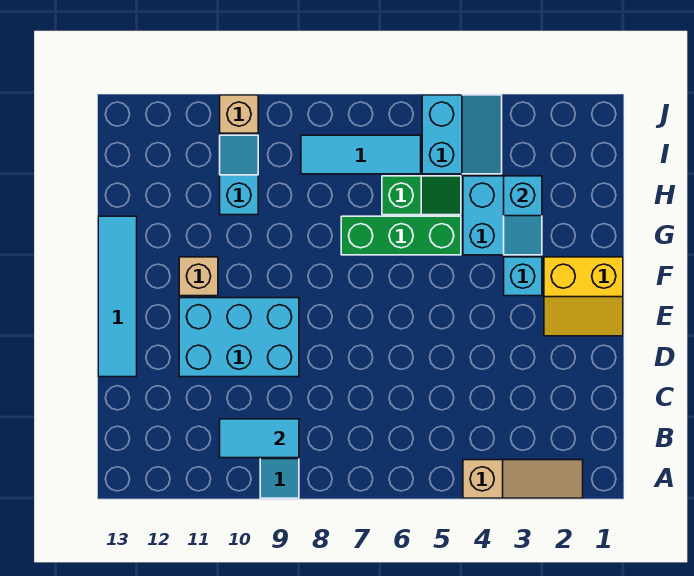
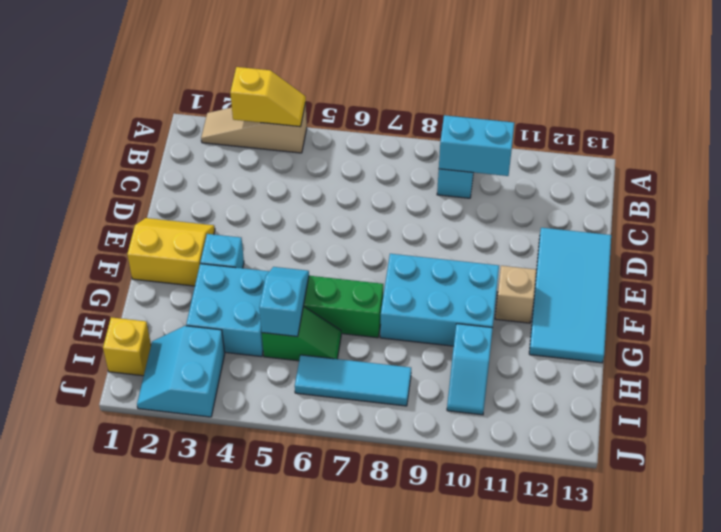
none -> yellow slope A3:A4 level 2 top 3
cyan tile B9:B10 level 2 -> cyan brick B9:B10 level 2
cyan brick D9:E11 level 1 -> cyan brick F8:G10 level 1
cyan tile D13:G13 level 1 -> cyan tile D12:G13 level 1
cyan slope G3:H3 level 2 top H -> cyan slope G5:H5 level 2 top H
green slope H5:H6 level 1 top 6 -> green slope H5:H6 level 1 top 5
none -> yellow brick I1 level 1
cyan slope I4:J5 level 1 top 5 -> cyan slope I2:J3 level 1 top 3
tan brick J10 level 1 -> none

